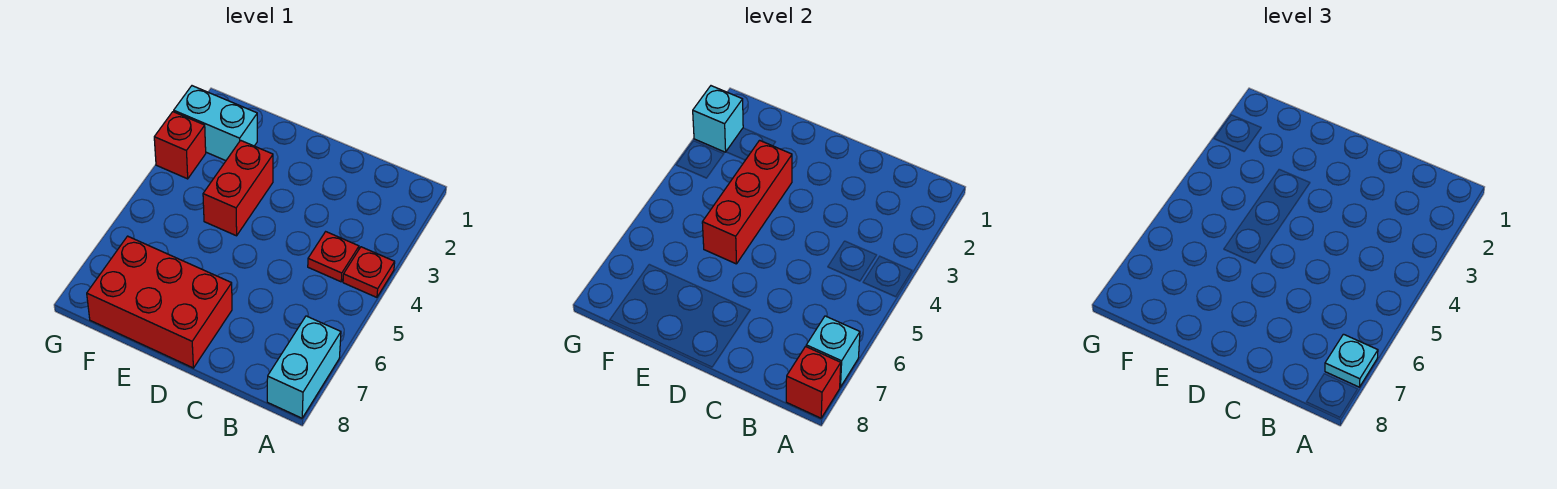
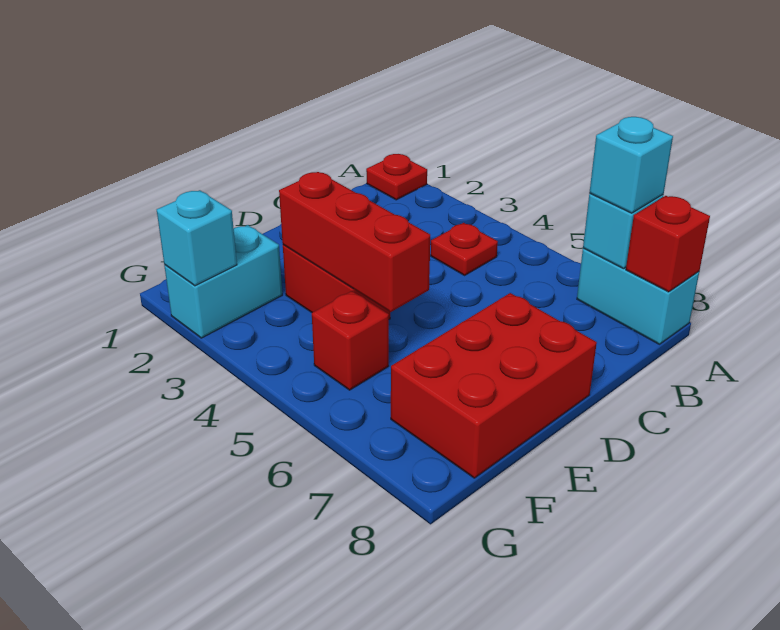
red plate A4 level 1 -> red plate A1 level 1
cyan plate A7 level 3 -> cyan brick A7 level 3
red brick G3 level 1 -> red brick F5 level 1

